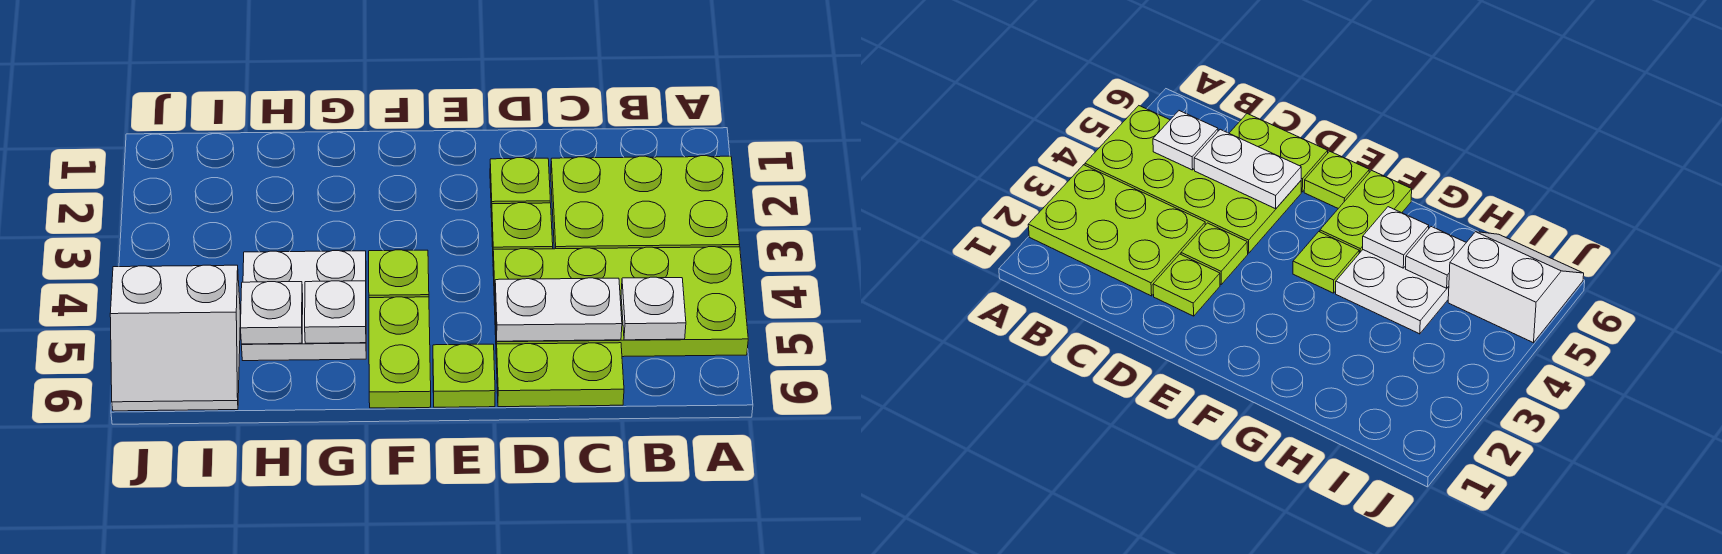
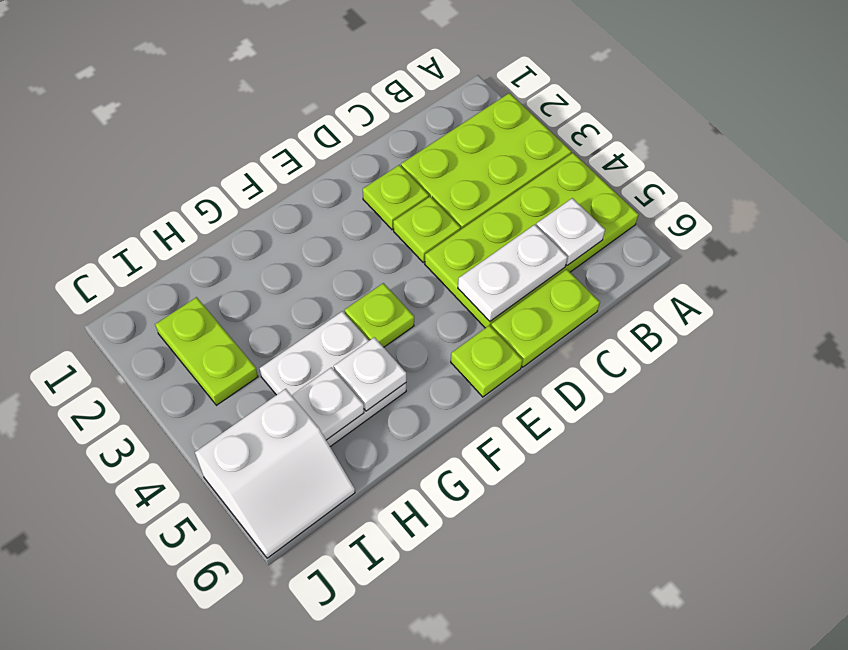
lime plate F5:F6 level 1 -> lime plate I2:I3 level 1

